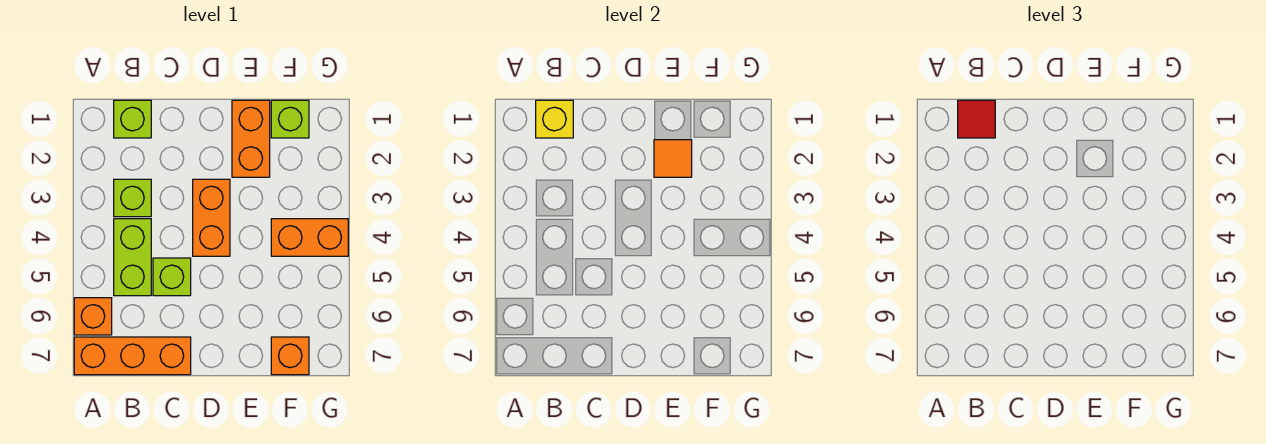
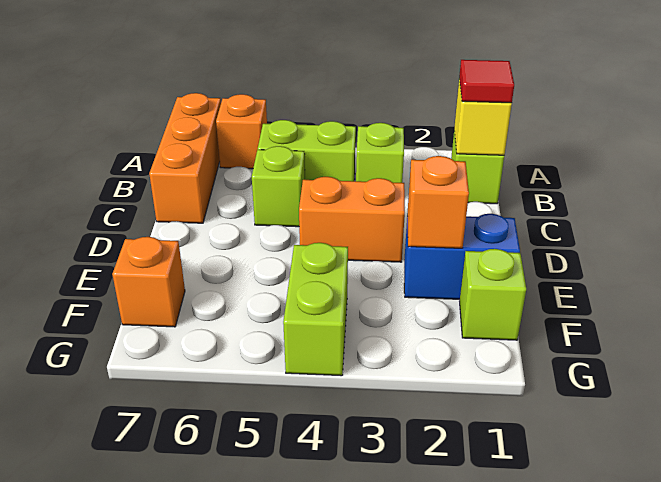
orange brick E1:E2 level 1 -> blue brick E1:E2 level 1
orange tile E2 level 2 -> orange brick E2 level 2
orange brick F4:G4 level 1 -> lime brick F4:G4 level 1

